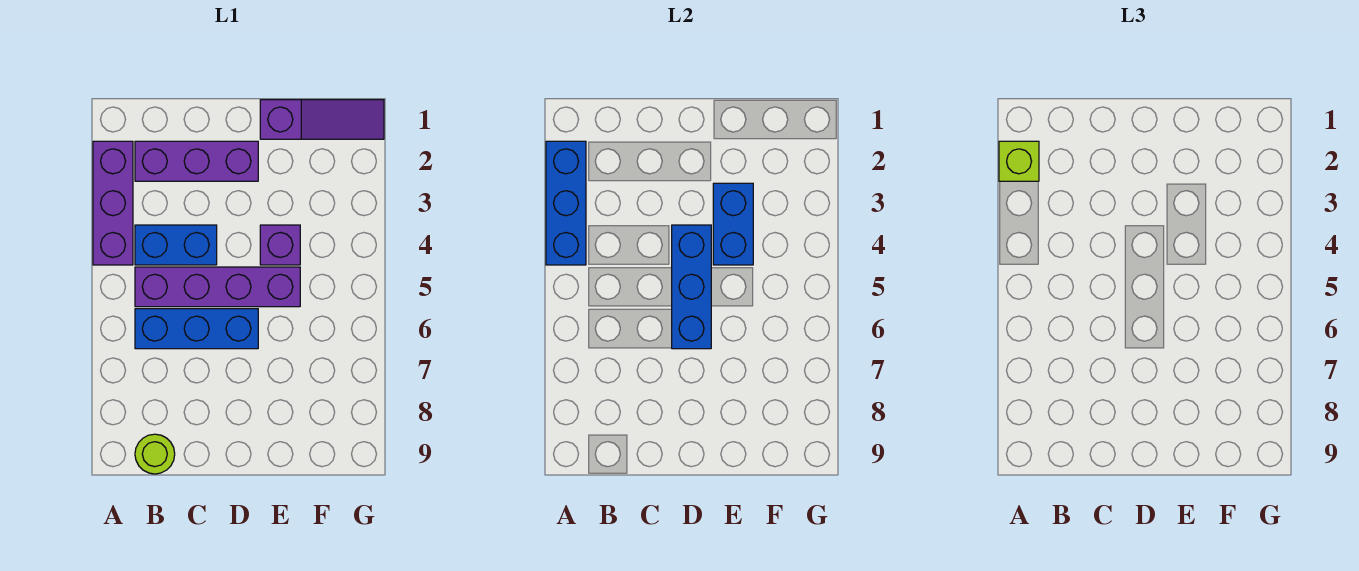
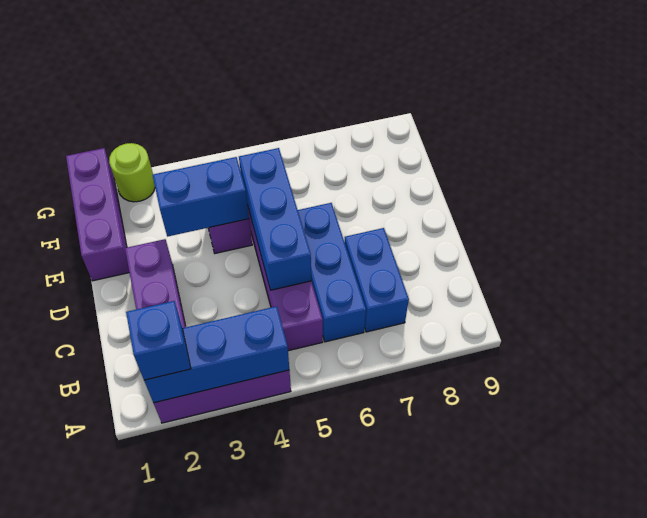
lime brick A2 level 3 -> blue brick A2 level 3
blue brick B4:C4 level 1 -> blue brick B7:C7 level 1
lime round brick B9 level 1 -> lime round brick G2 level 1
blue brick D4:D6 level 2 -> blue brick C5:E5 level 2
purple slope E1:G1 level 1 top E -> purple brick E1:G1 level 1

